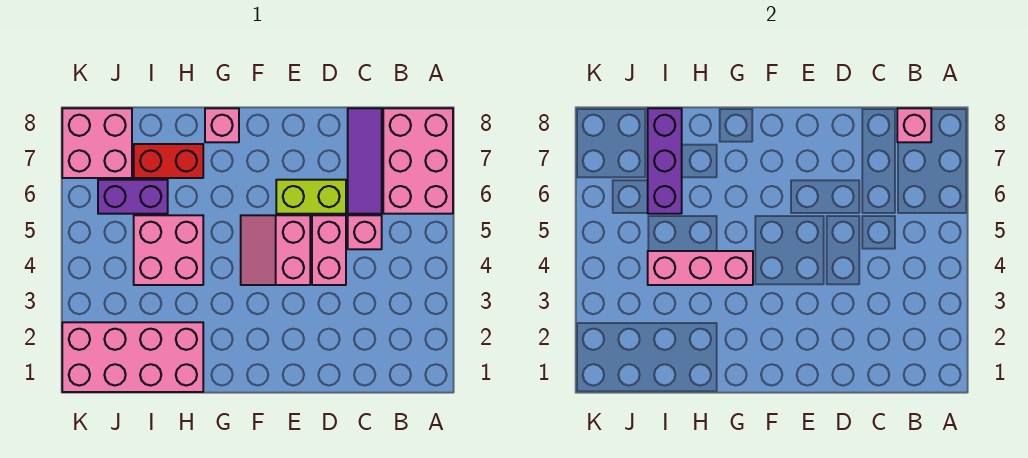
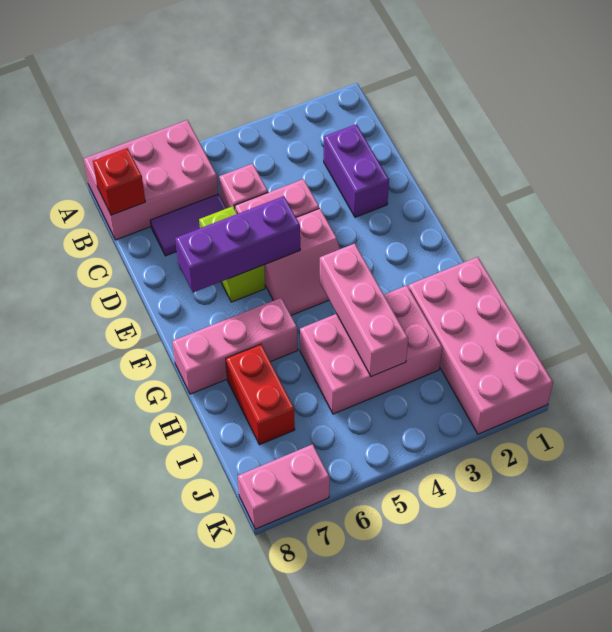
pink brick B8 level 2 -> red brick B8 level 2
purple tile C6:C8 level 1 -> purple tile C6:C7 level 1
pink brick G8 level 1 -> pink brick G6:G8 level 1
pink brick H4:I5 level 1 -> pink brick H3:I5 level 1
purple brick I6:J6 level 1 -> purple brick C2:D2 level 1
purple brick I6:I8 level 2 -> purple brick E5:E7 level 2
pink brick J7:K8 level 1 -> pink brick K7:K8 level 1

